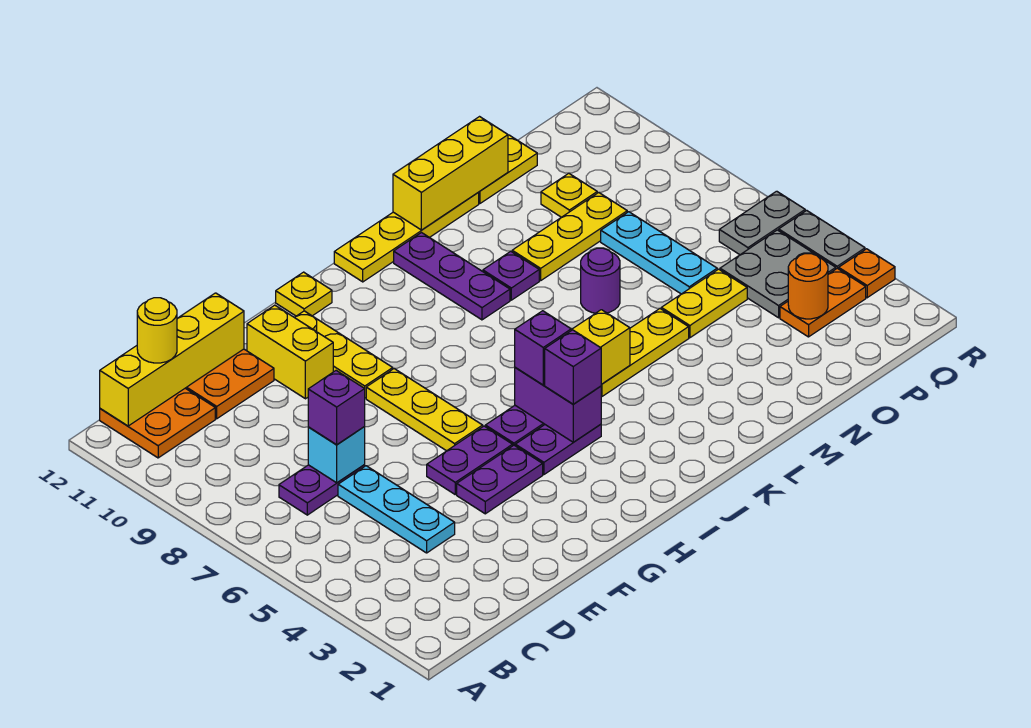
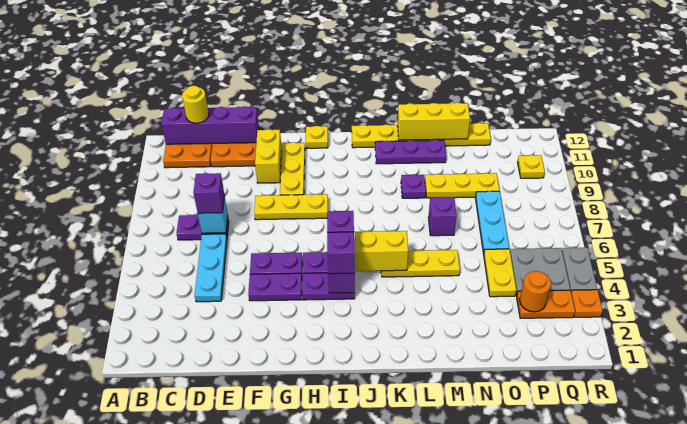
yellow brick B12:E12 level 2 -> purple brick B12:E12 level 2
yellow plate G6:G8 level 1 -> yellow plate F8:H8 level 1
purple plate K9:K11 level 1 -> purple plate K11:M11 level 1
purple round brick M7 level 1 -> purple brick M7 level 1
yellow plate N5:O5 level 1 -> yellow plate O4:O5 level 1
yellow plate O10 level 1 -> yellow plate Q10 level 1
grey plate Q6:R6 level 1 -> none

